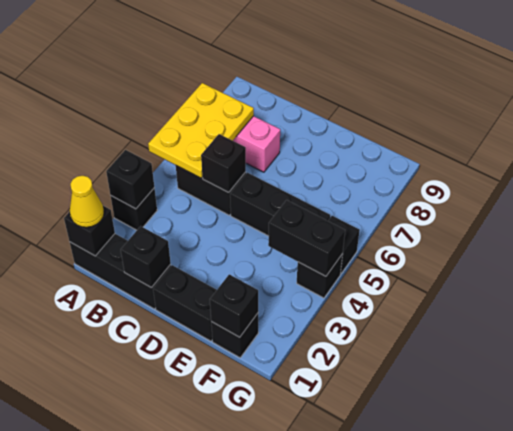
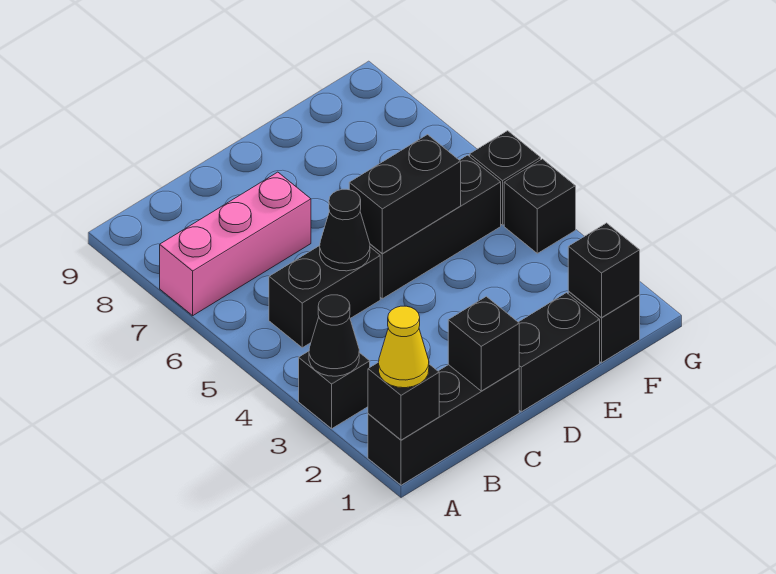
black brick A3 level 2 -> black cone A3 level 2
yellow plate A5:B7 level 2 -> none
black brick C5 level 2 -> black cone C5 level 2
black brick F4:G4 level 2 -> black brick D5:E5 level 2

